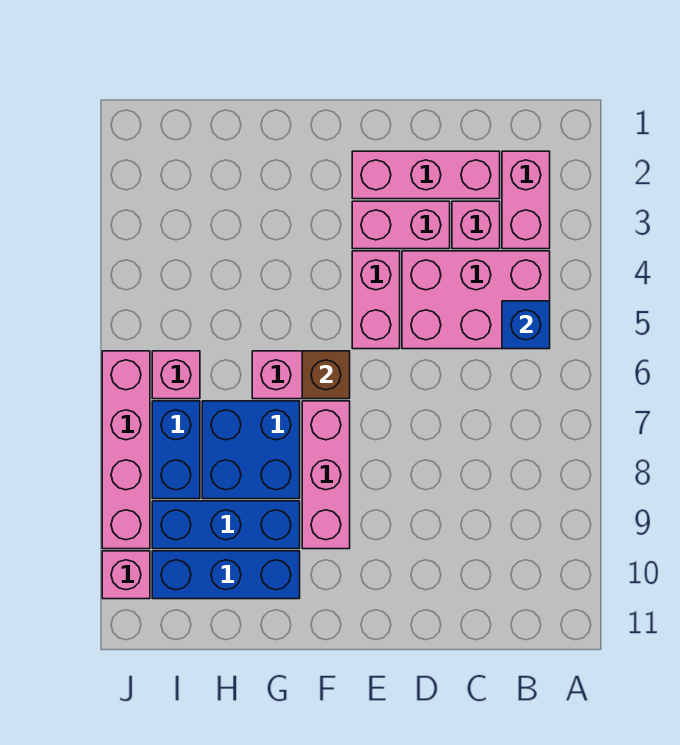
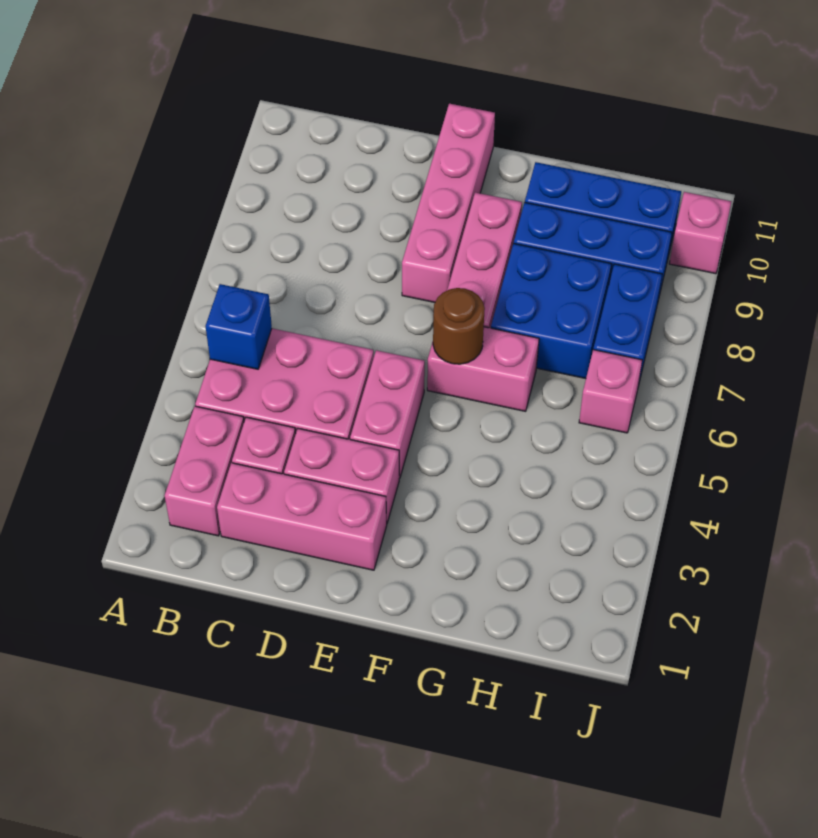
brown brick F6 level 2 -> brown round brick F6 level 2
pink brick J6:J9 level 1 -> pink brick E8:E11 level 1

